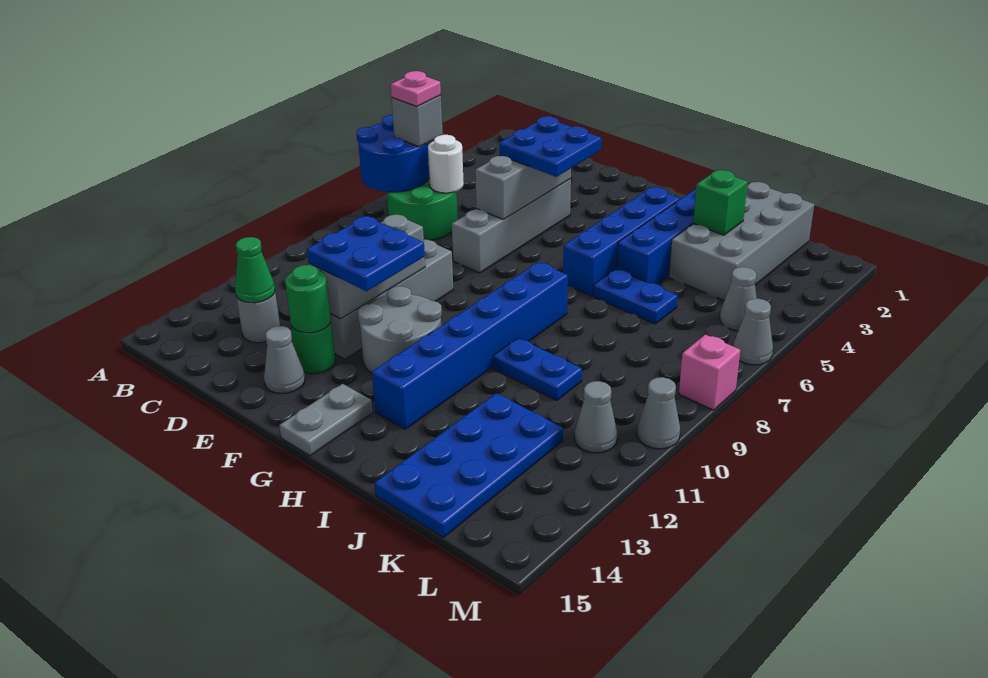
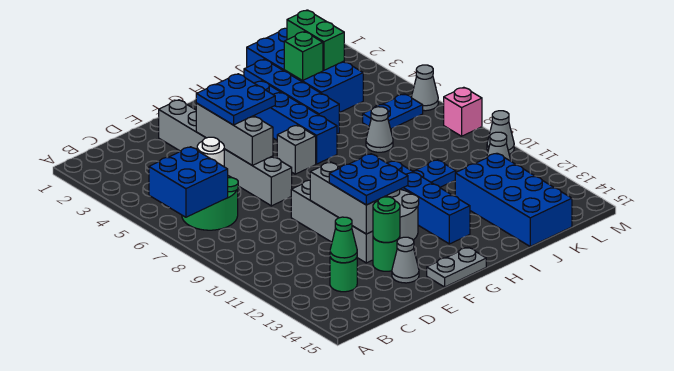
blue round brick A6:B7 level 2 -> blue brick A6:B7 level 2
grey brick B6 level 3 -> grey brick G6 level 1
pink plate B6 level 4 -> none
grey round brick C13 level 1 -> green round brick C13 level 1
grey brick E4:E7 level 1 -> grey brick E2:E7 level 1
grey plate G14:G15 level 1 -> grey plate F15:G15 level 1
blue brick H8:H13 level 1 -> blue brick H10:H13 level 1
blue plate I6:J6 level 1 -> blue plate K6:L6 level 1
grey brick J1:K4 level 1 -> blue brick J1:K4 level 1
blue plate J12:K15 level 1 -> blue brick J12:K15 level 1
none -> green brick K2:K3 level 2
grey cone L5 level 1 -> grey cone J7 level 1

